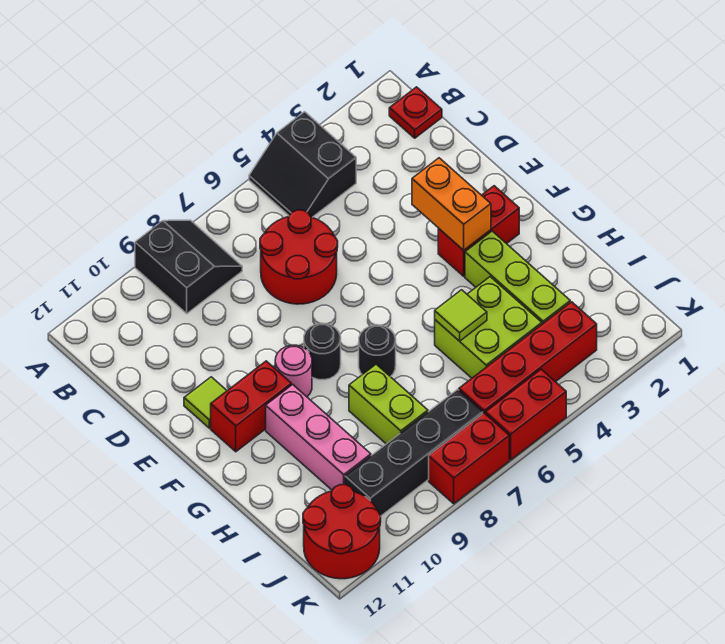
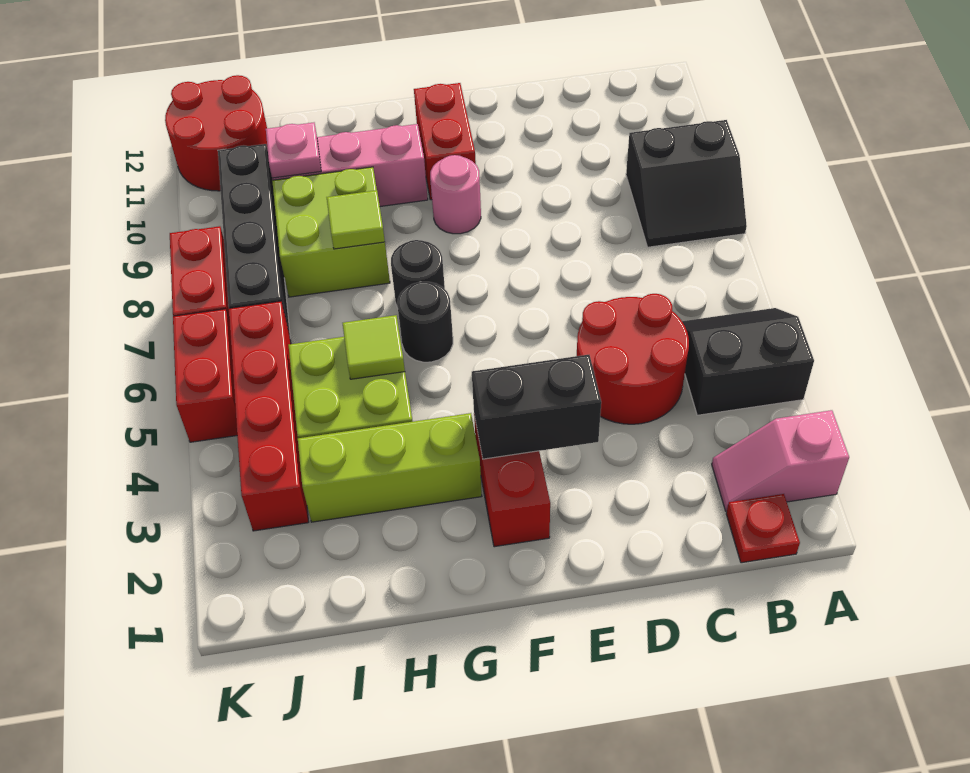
none -> pink slope A2:B2 level 1 top A
red round brick C6:D7 level 1 -> red round brick C4:D5 level 1
orange brick E3:F3 level 2 -> black brick E3:F3 level 2
lime tile E11 level 1 -> lime tile H8 level 2
black round brick F8 level 1 -> black round brick G6 level 1
lime brick H8:I8 level 1 -> lime brick H8:I9 level 1
none -> pink plate I10 level 2

